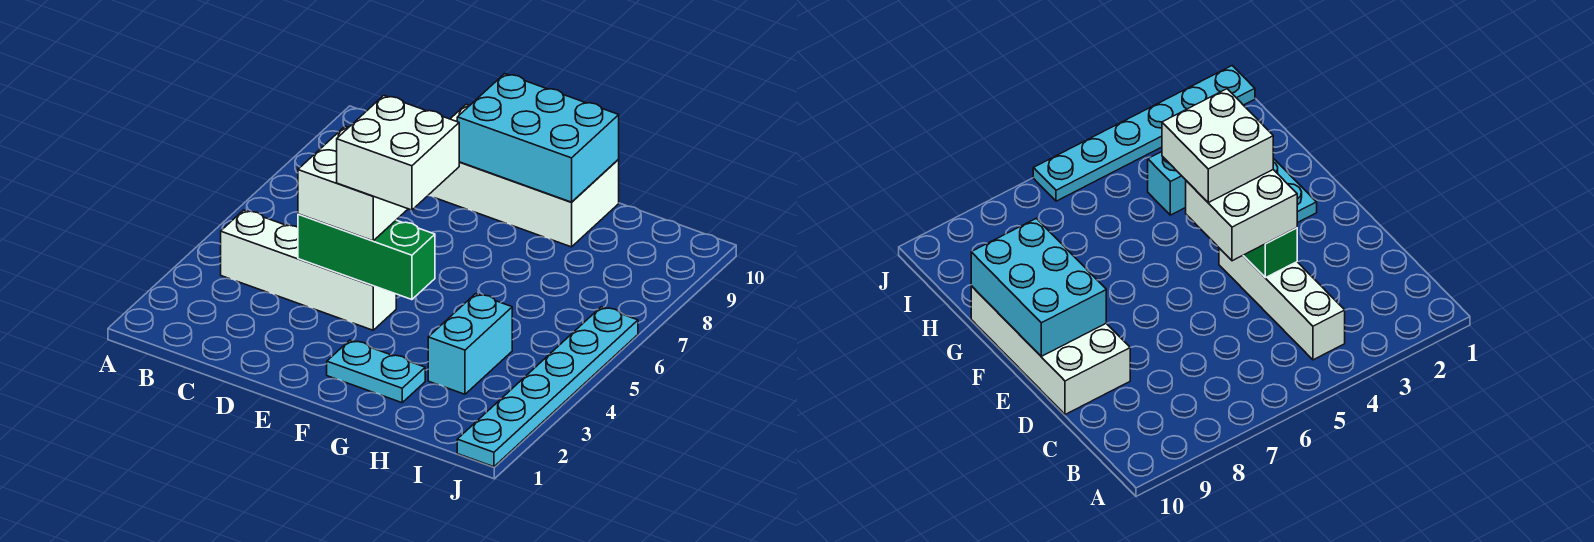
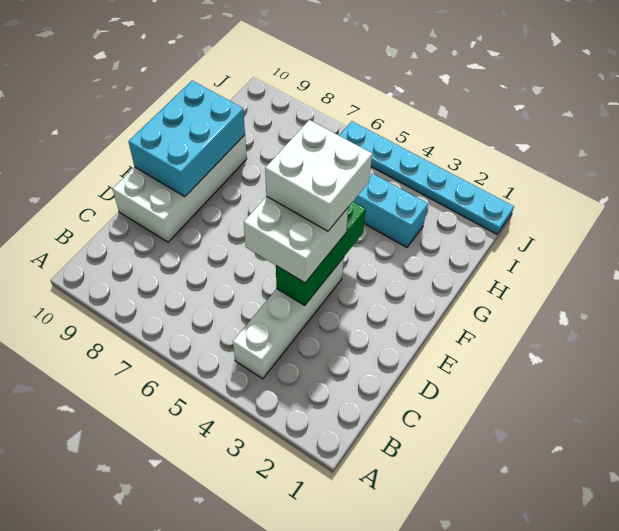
cyan plate F2:G2 level 1 -> none

